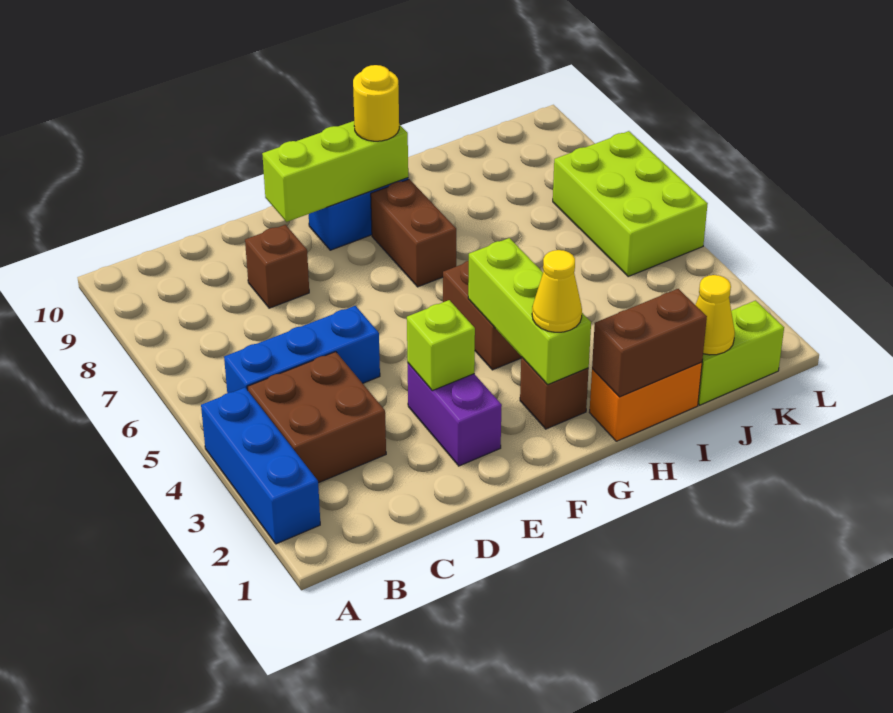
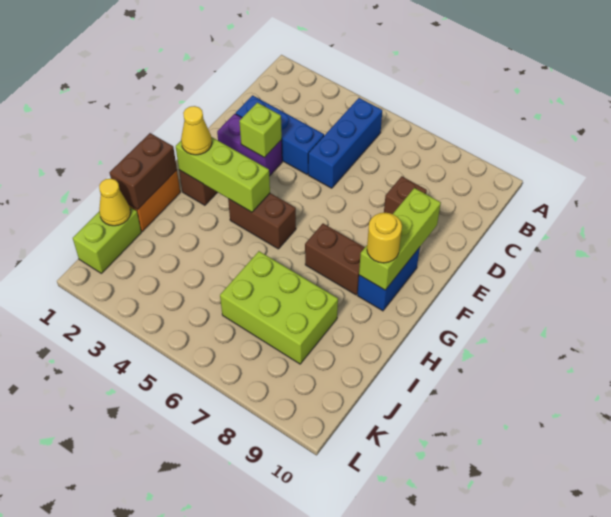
blue brick A2:A4 level 1 -> blue brick D2:D4 level 1
brown brick B3:C4 level 1 -> none
lime brick K5:L7 level 1 -> lime brick I6:J8 level 1

